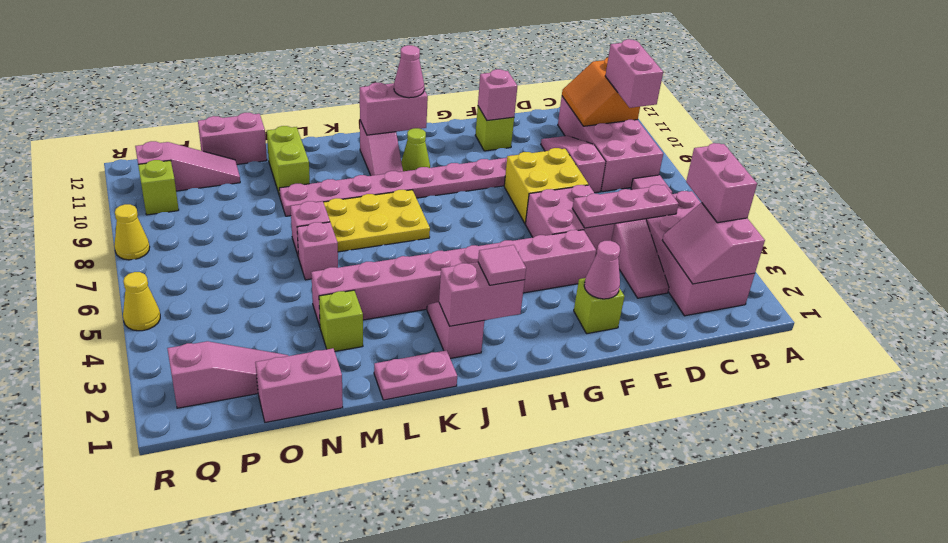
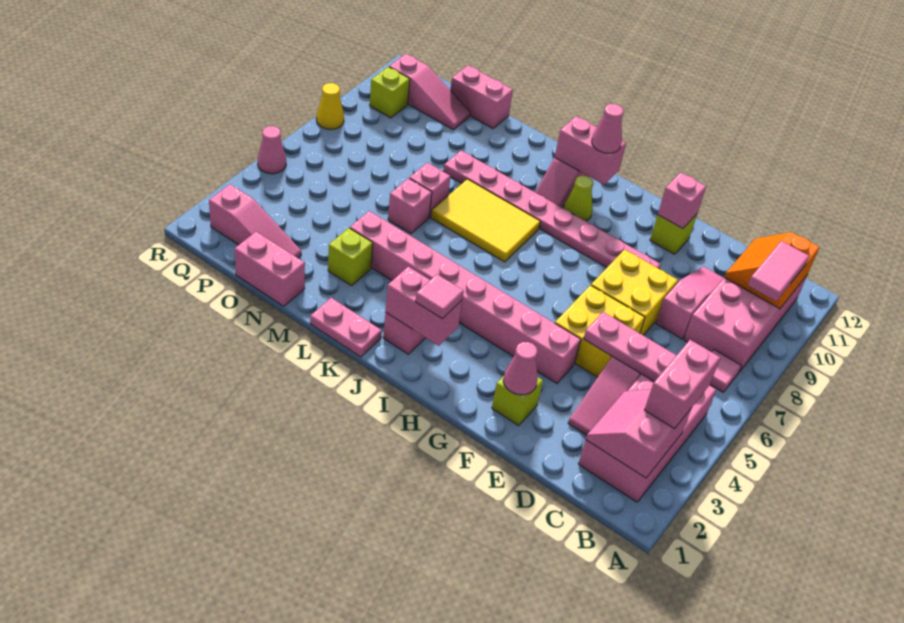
pink brick B9:B10 level 3 -> pink tile B9:B10 level 3
pink brick E5:F6 level 1 -> yellow brick E5:F6 level 1
yellow plate J7:L8 level 1 -> yellow tile J7:L8 level 1
lime brick M10:M11 level 1 -> none
yellow cone R5 level 1 -> pink cone R5 level 1

